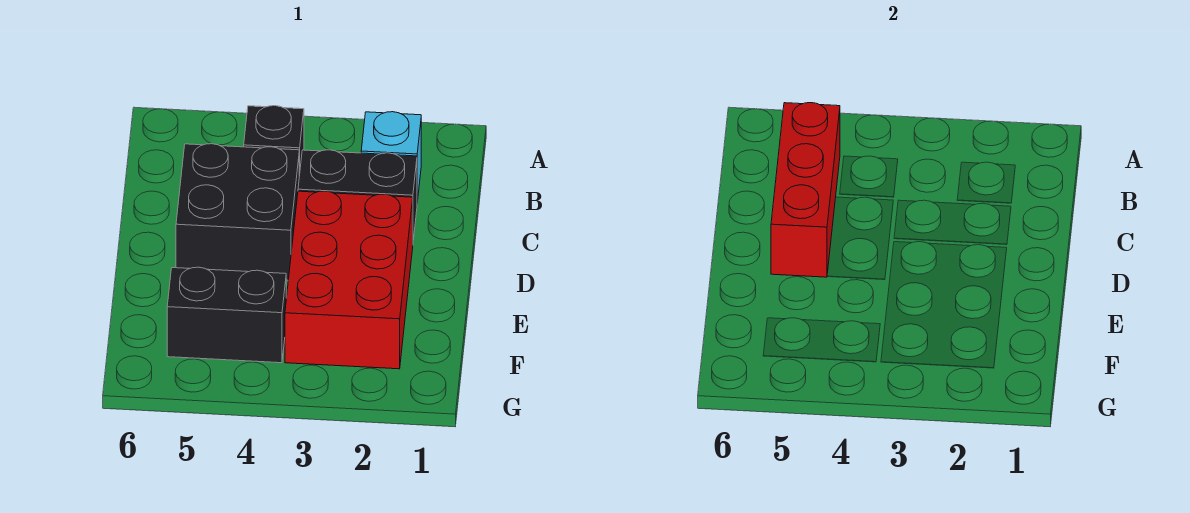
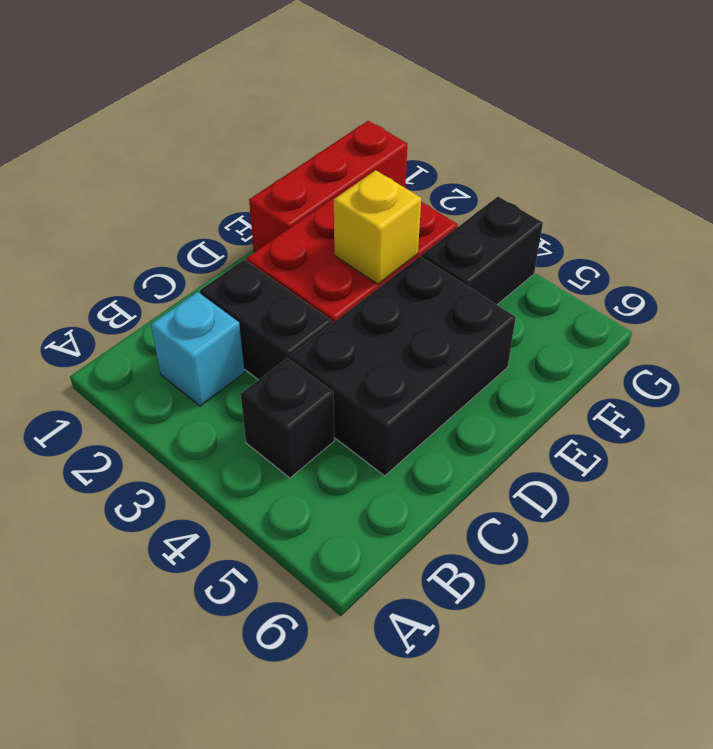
red brick B5:D5 level 2 -> red brick E1:G1 level 1
black brick C4:D5 level 1 -> black brick C4:E5 level 1
none -> yellow brick E3 level 2
black brick F4:F5 level 1 -> black brick F4:G4 level 1

